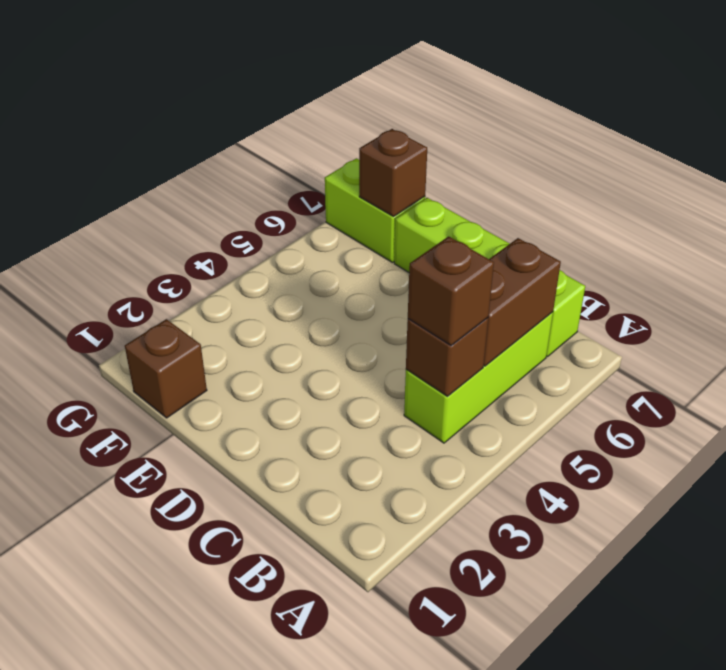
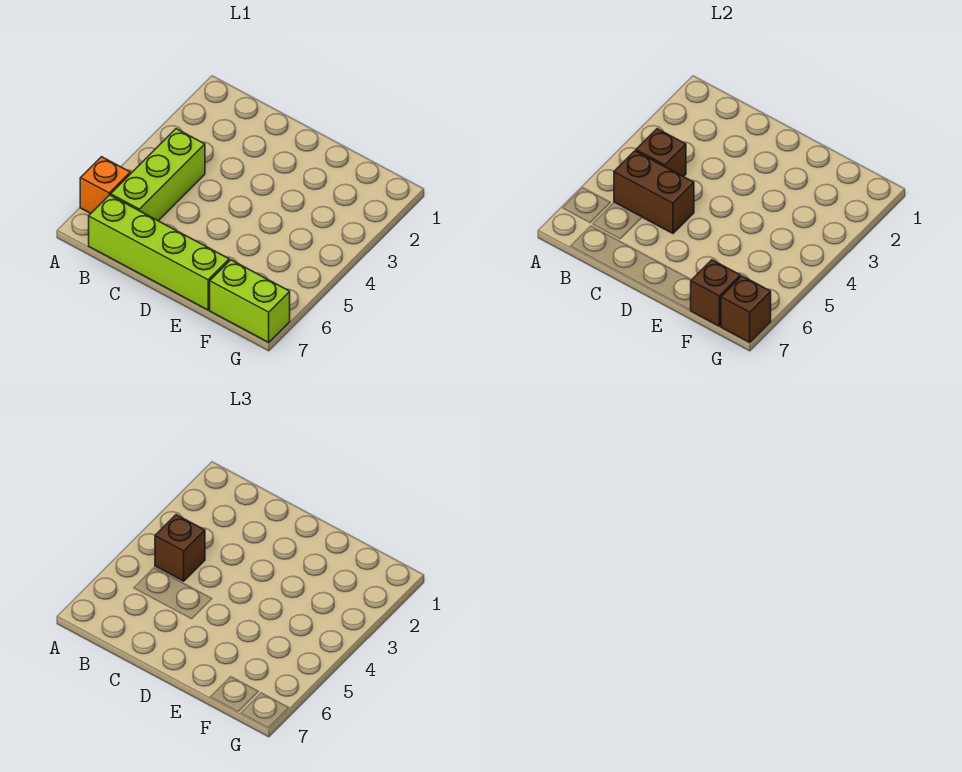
none -> orange brick A6 level 1
brown brick B5:B6 level 2 -> brown brick B5:C5 level 2
brown brick F1 level 1 -> brown brick G7 level 2

